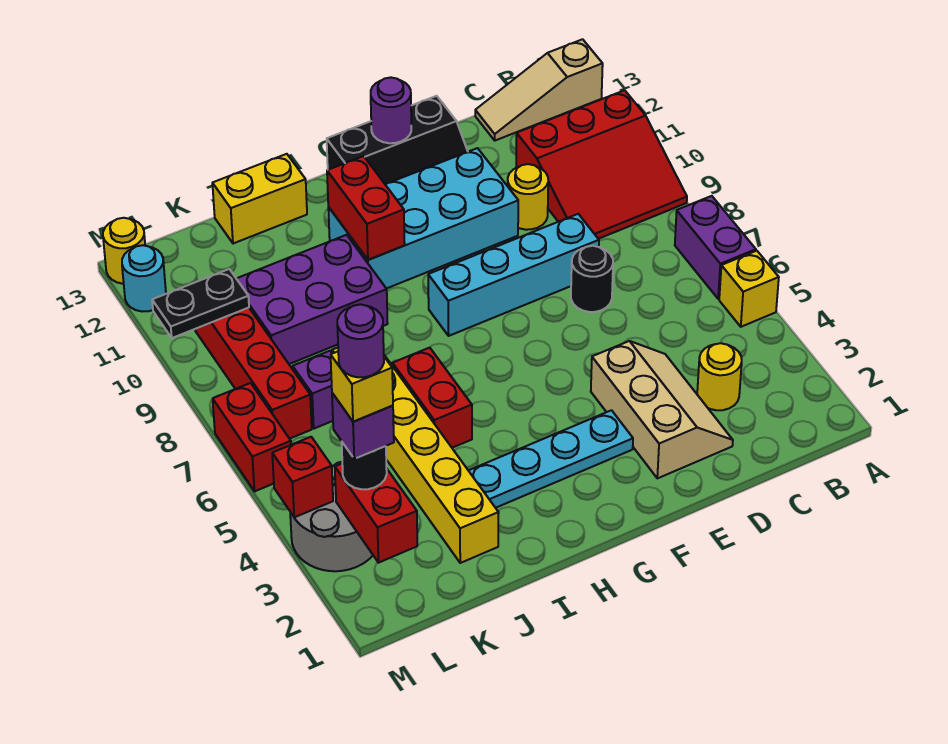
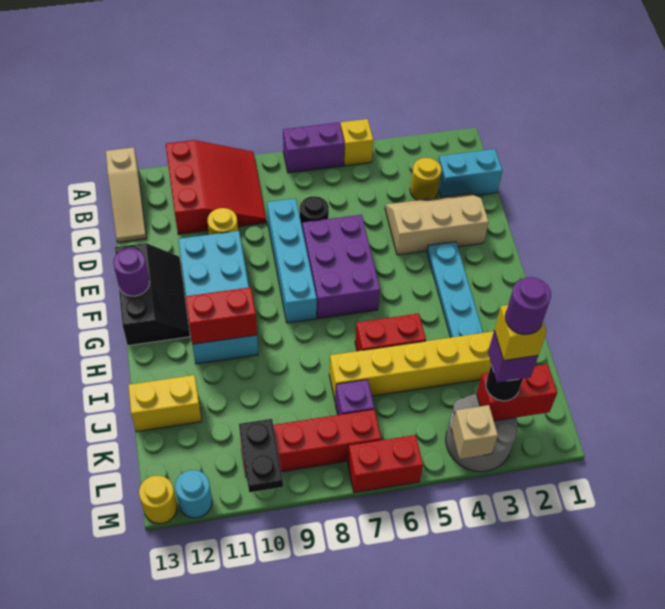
none -> cyan brick C1:C2 level 1
purple brick I9:K10 level 1 -> purple brick E6:G7 level 1
yellow brick I13:J13 level 1 -> yellow brick J12:J13 level 1
red brick M4 level 2 -> tan brick M4 level 2

